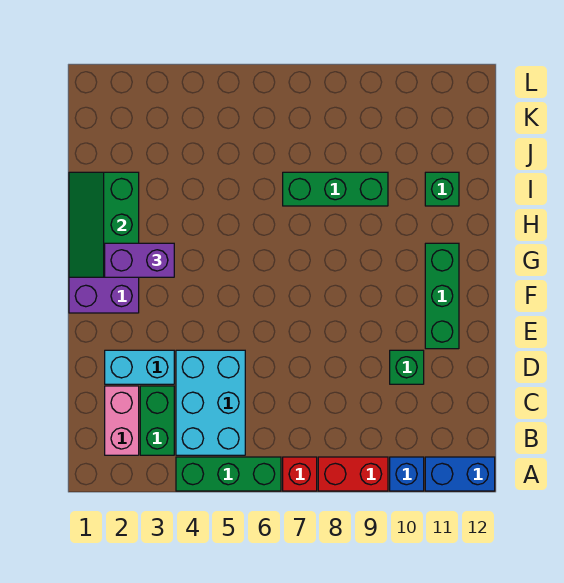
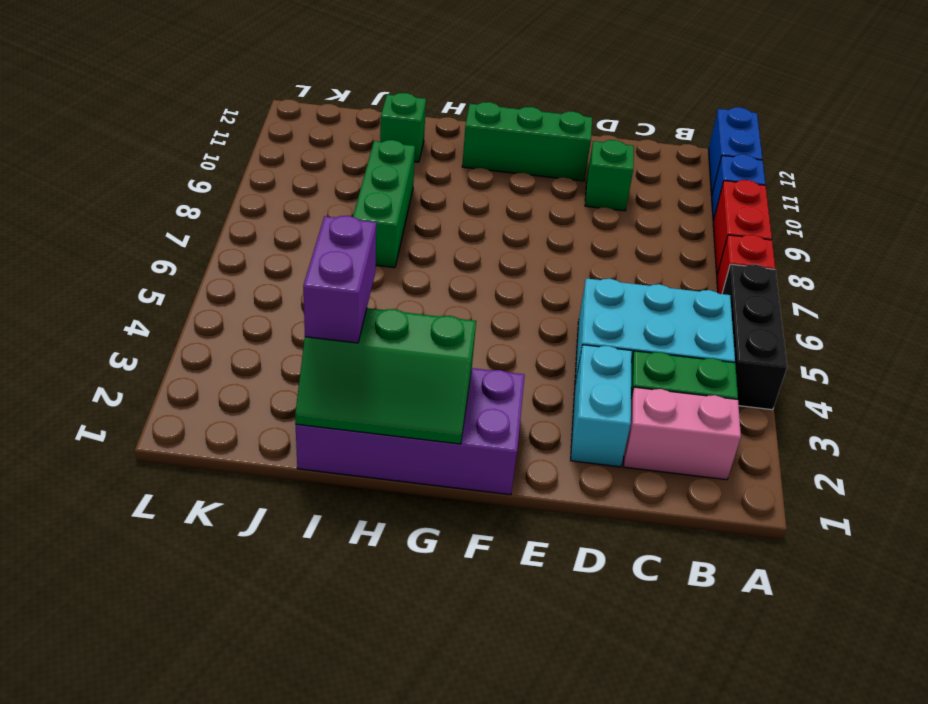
green brick A4:A6 level 1 -> black brick A4:A6 level 1
purple brick G2:G3 level 3 -> purple brick I2:I3 level 3

